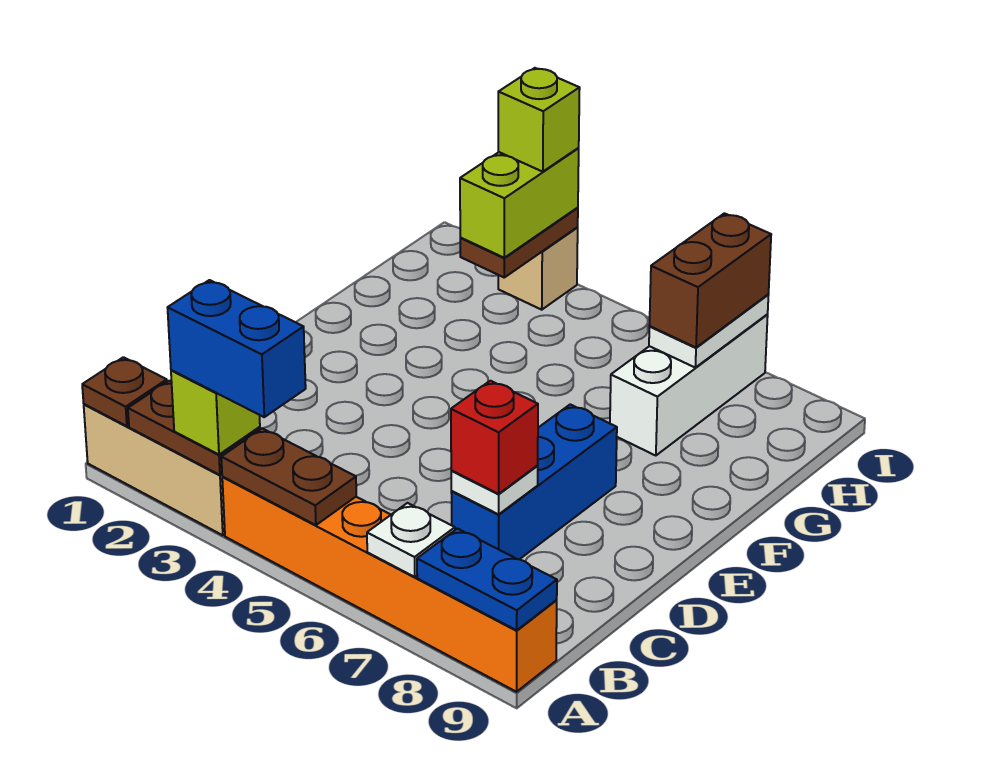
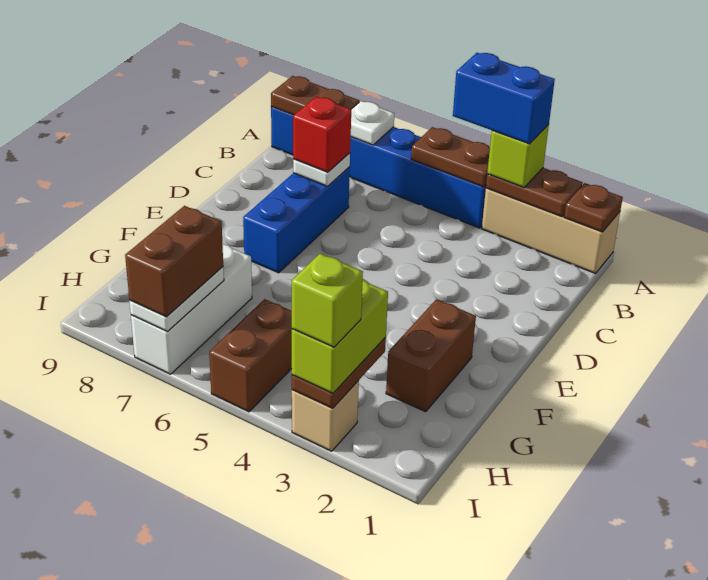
orange brick A4:A9 level 1 -> blue brick A4:A9 level 1
blue plate A8:A9 level 2 -> brown plate A8:A9 level 2
none -> brown brick F2:G2 level 1
none -> brown brick H5:I5 level 1

